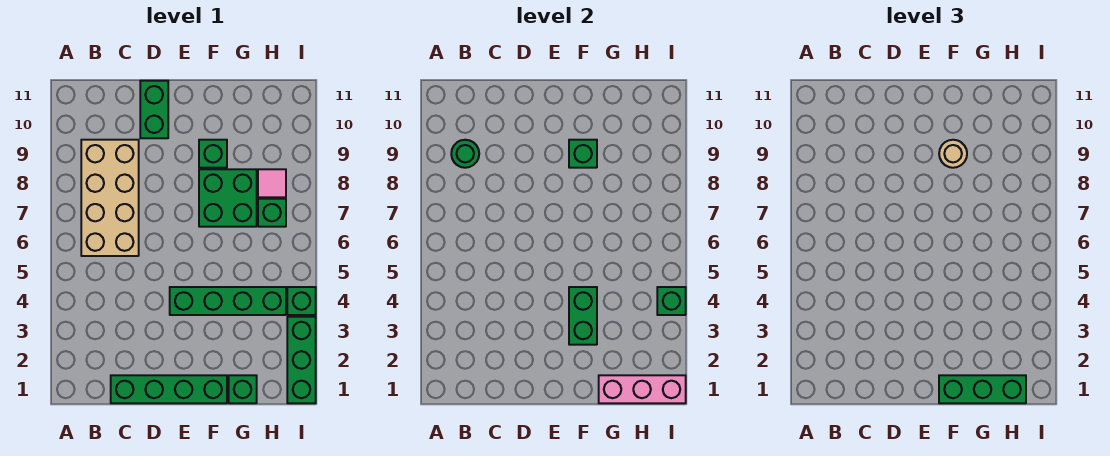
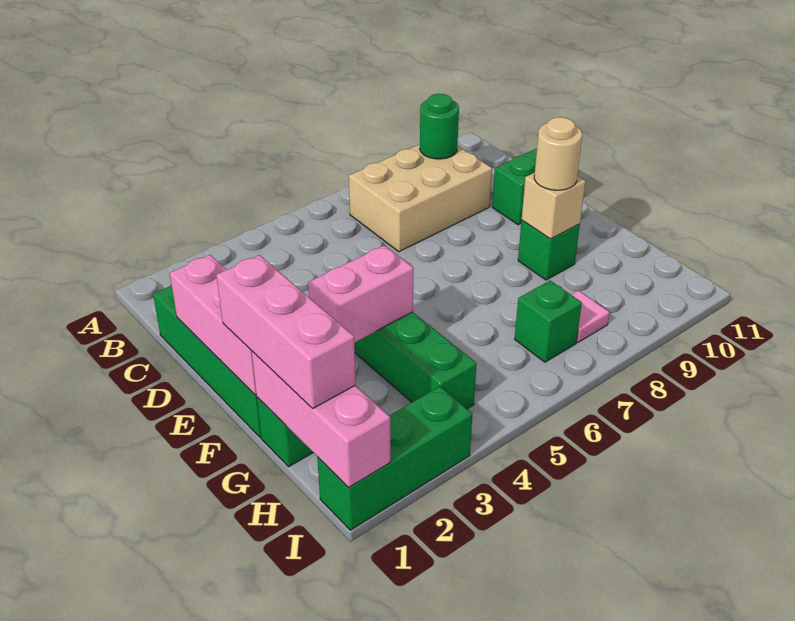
tan brick B6:C9 level 1 -> tan brick B7:C9 level 1
none -> pink brick D1:F1 level 2
green brick F1:H1 level 3 -> pink brick F1:H1 level 3
green brick F3:F4 level 2 -> pink brick F3:F4 level 2
green brick F7:G8 level 1 -> none
green brick F9 level 2 -> tan brick F9 level 2
green brick I4 level 1 -> none
green brick I4 level 2 -> none

